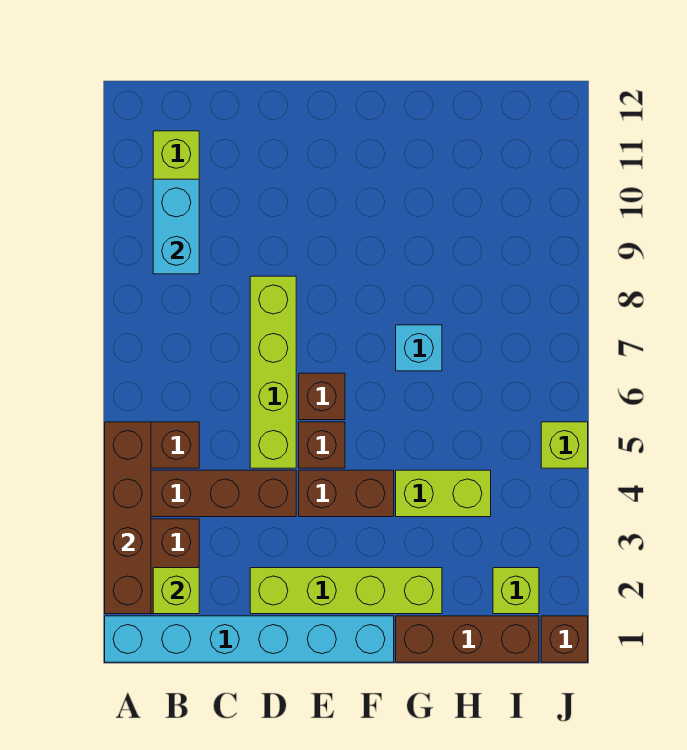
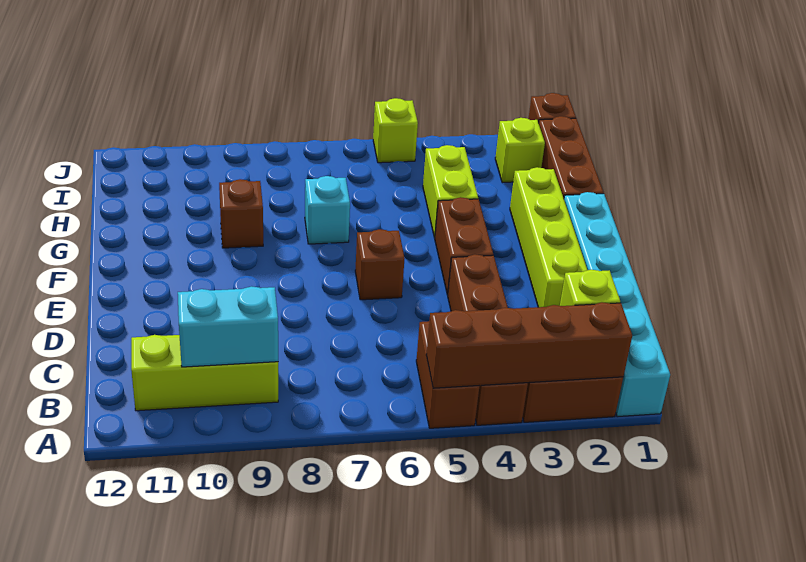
lime brick D5:D8 level 1 -> none
brown brick E5 level 1 -> brown brick G9 level 1

